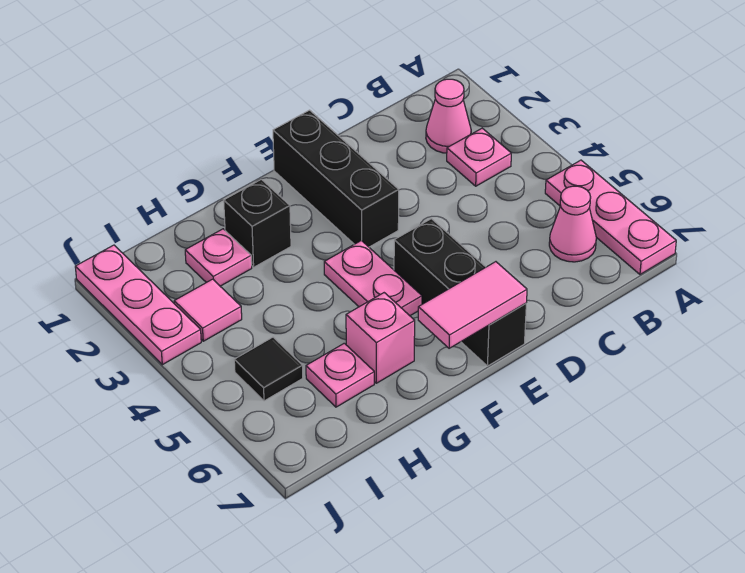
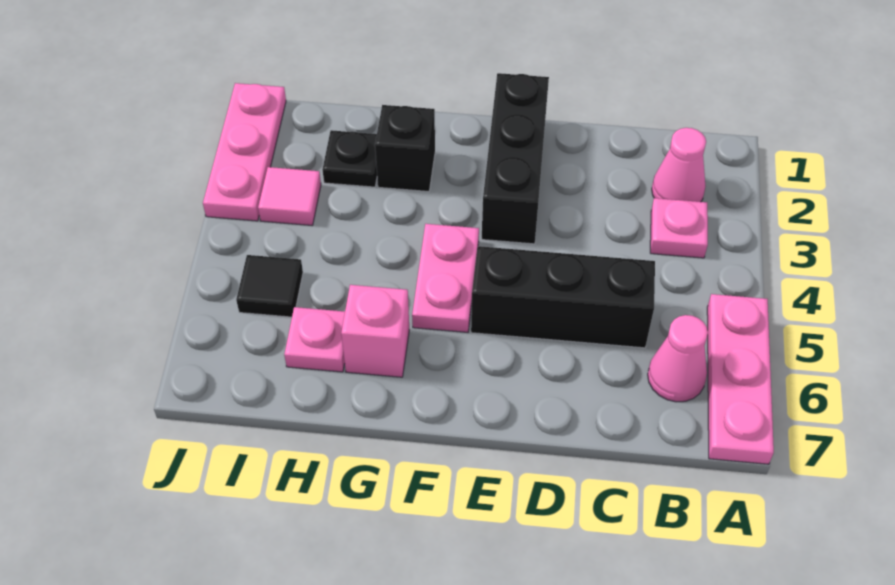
black brick E5:E7 level 1 -> black brick C5:E5 level 1
pink tile E7:F7 level 2 -> none
pink plate H2 level 1 -> black plate H2 level 1

